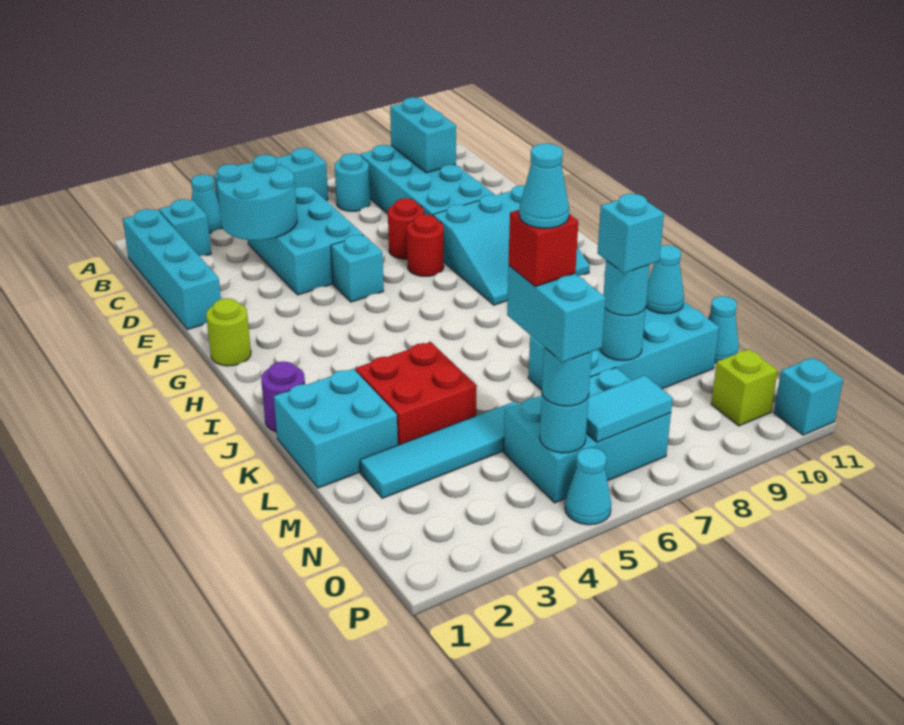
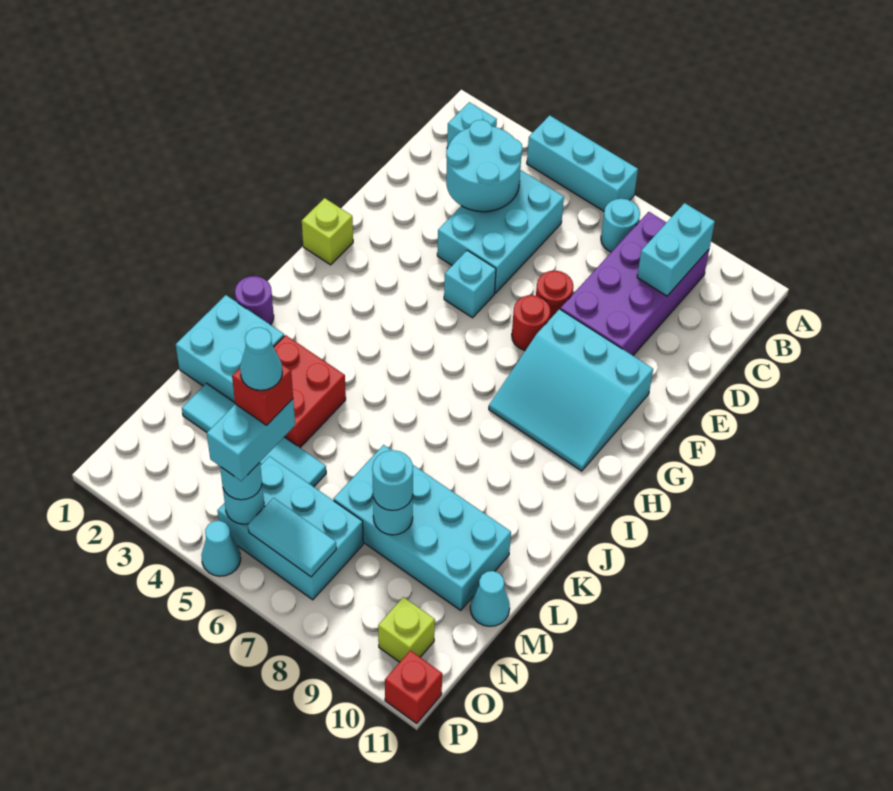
cyan cone A3 level 1 -> none
cyan brick B1:E1 level 1 -> none
cyan brick B8:E9 level 1 -> purple brick B8:E9 level 1
lime round brick G1 level 1 -> lime brick G1 level 1
cyan cone L10 level 2 -> none
cyan brick M8 level 4 -> none
cyan brick P11 level 1 -> red brick P11 level 1

